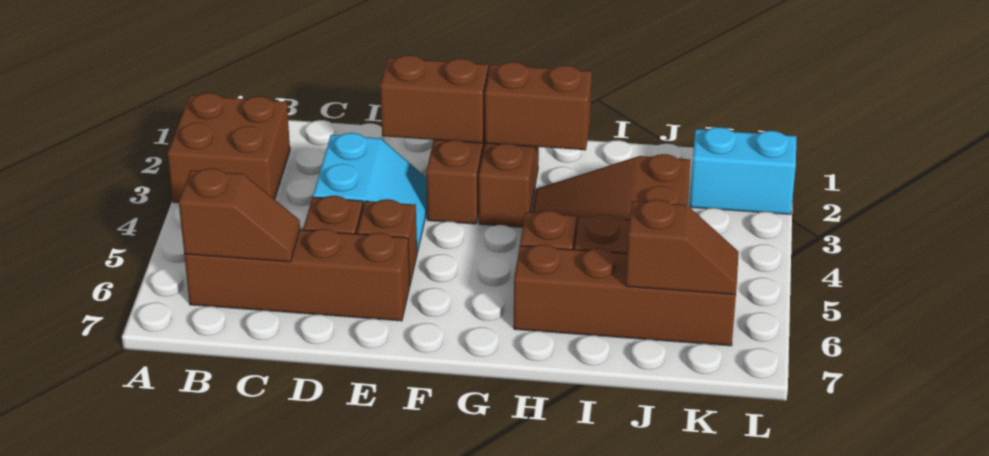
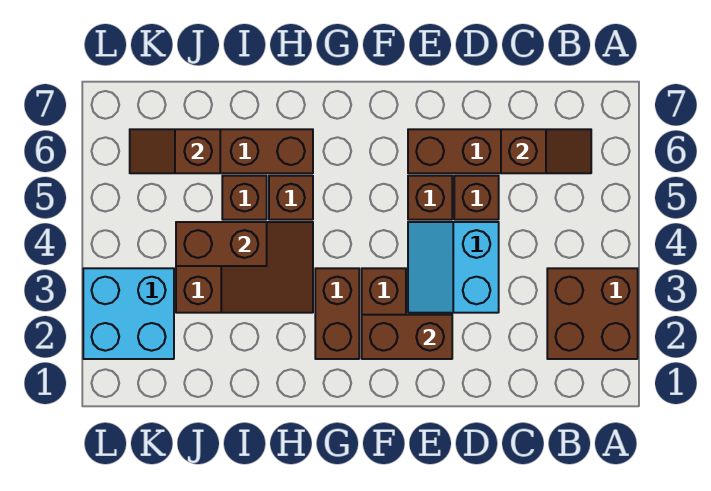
brown slope B6:C6 level 2 top B -> brown slope B6:C6 level 2 top C
brown brick G2:H2 level 2 -> brown brick I4:J4 level 2
cyan brick K2:L2 level 1 -> cyan brick K2:L3 level 1

